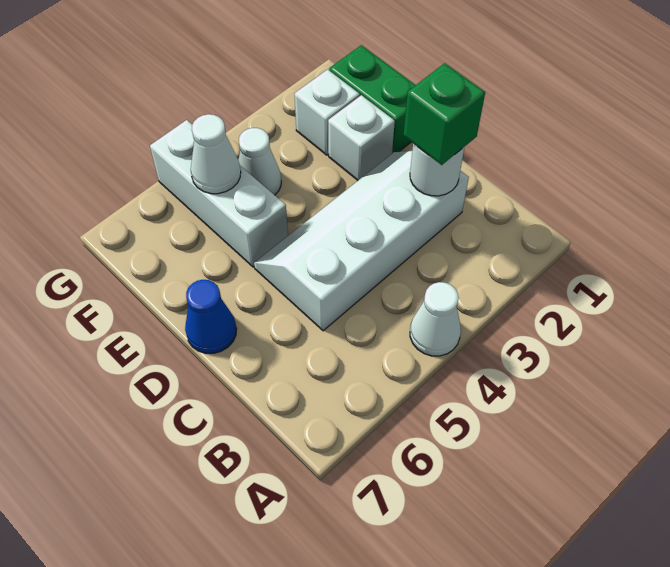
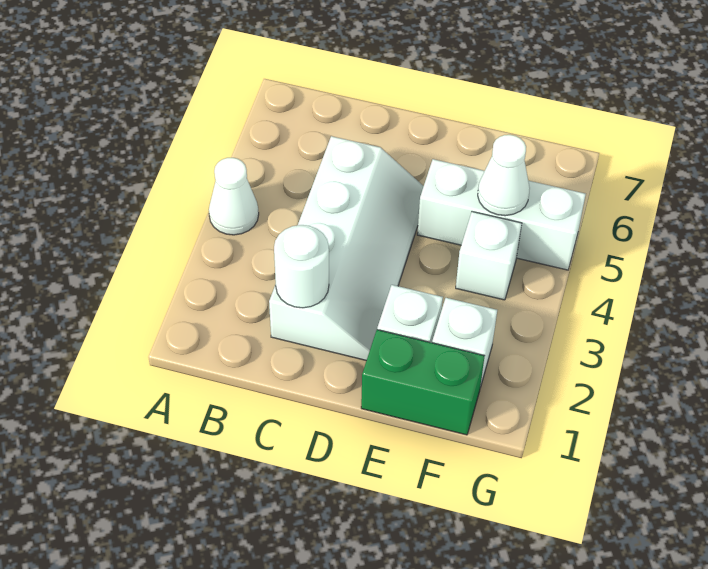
green brick C2 level 3 -> none
blue cone D7 level 1 -> none
white cone F4 level 1 -> white brick F4 level 1

